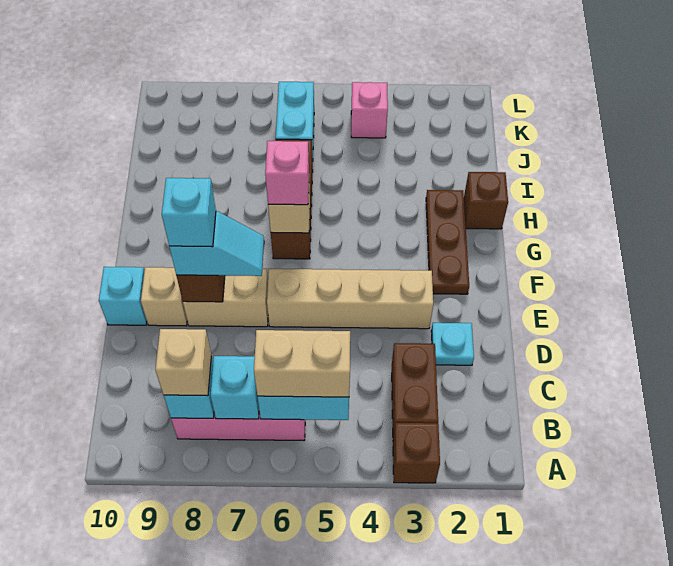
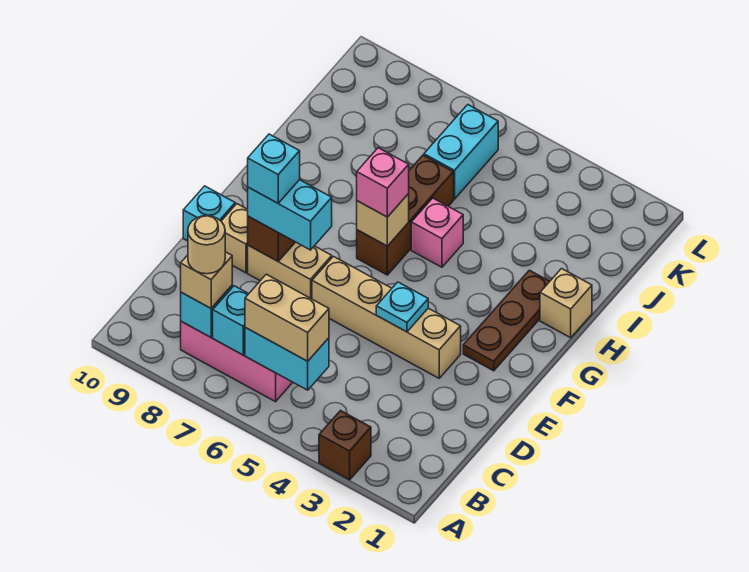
brown brick B3:C3 level 1 -> none
none -> tan round brick B8 level 4
cyan plate D2 level 1 -> cyan plate E4 level 2
cyan slope E7:E8 level 3 top 8 -> cyan brick E7:E8 level 3
brown brick H1 level 1 -> tan brick H1 level 1
pink brick K4 level 1 -> pink brick H5 level 1

